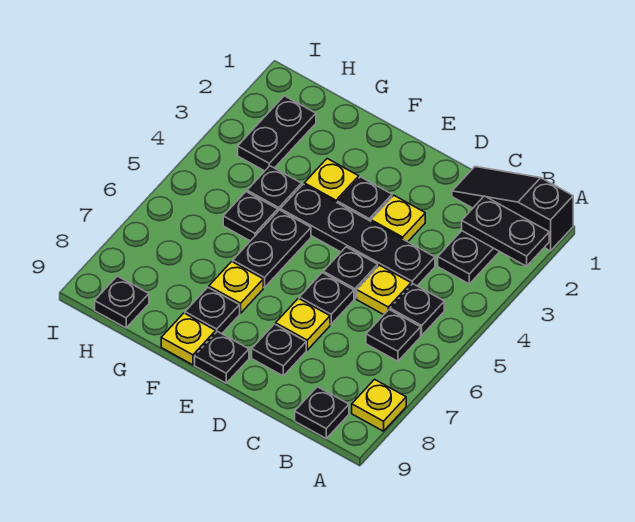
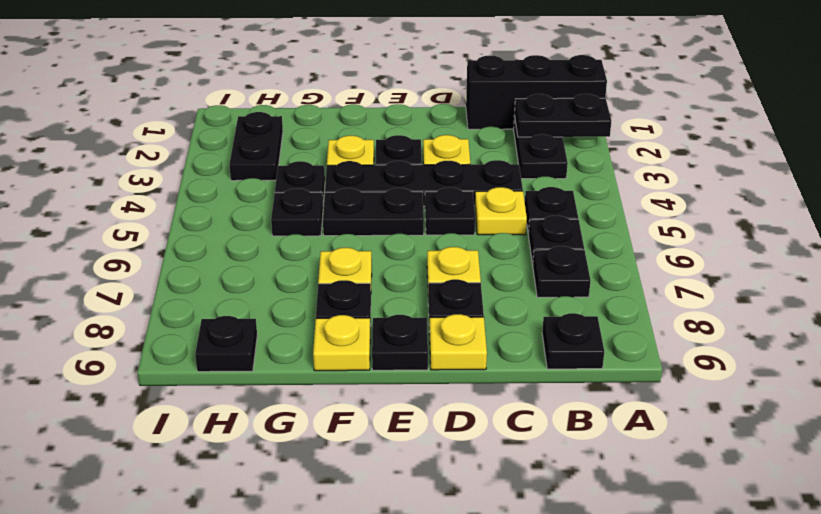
black slope A1:C1 level 1 top A -> black brick A1:C1 level 1
yellow plate A8 level 1 -> yellow plate D9 level 1
black plate D6 level 1 -> black plate B7 level 1
black plate F5:F6 level 1 -> black plate E5:F5 level 1

